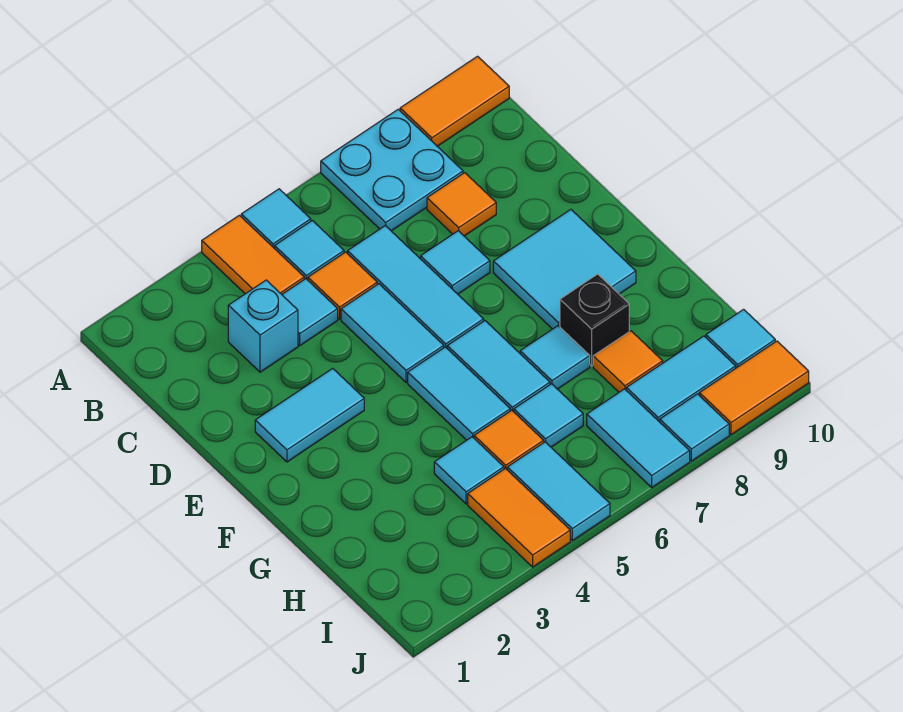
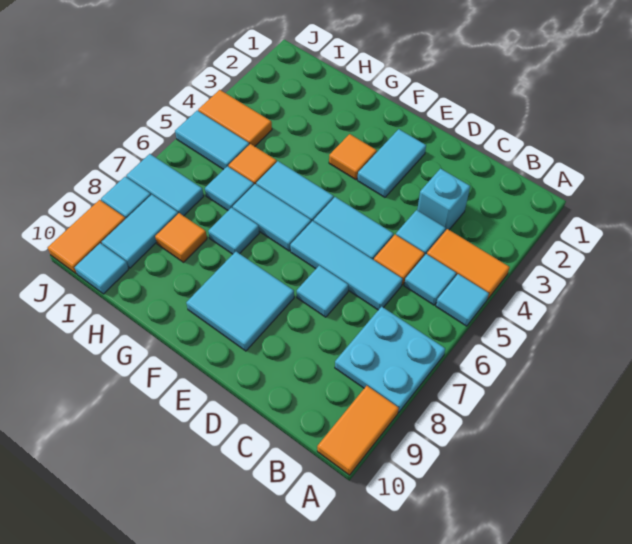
orange tile C8 level 1 -> orange tile F3 level 1
black brick G8 level 1 -> none
cyan tile H4 level 1 -> none

